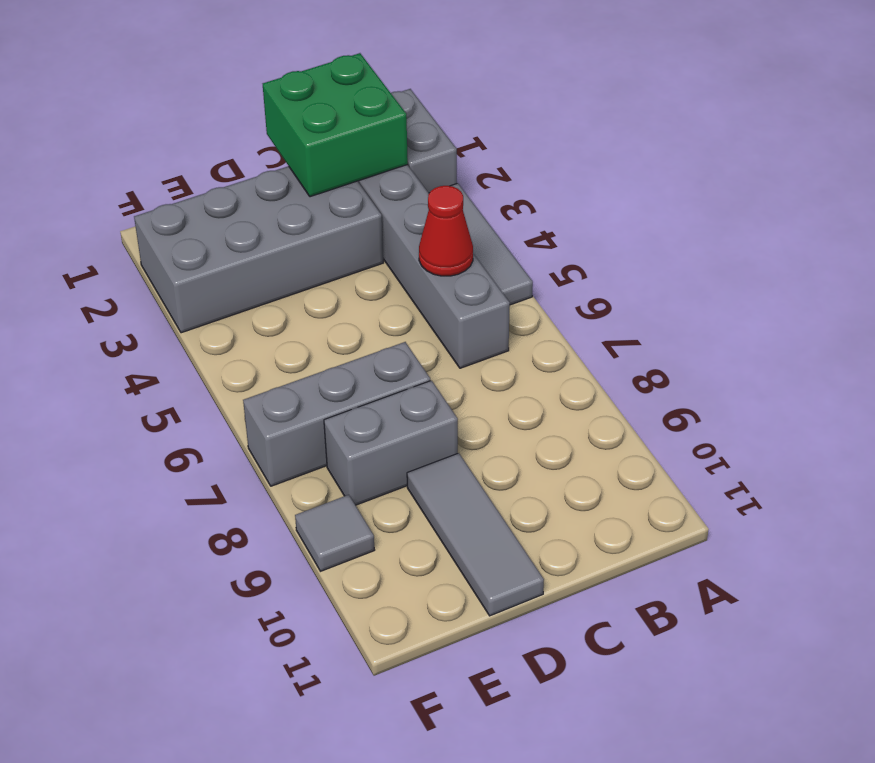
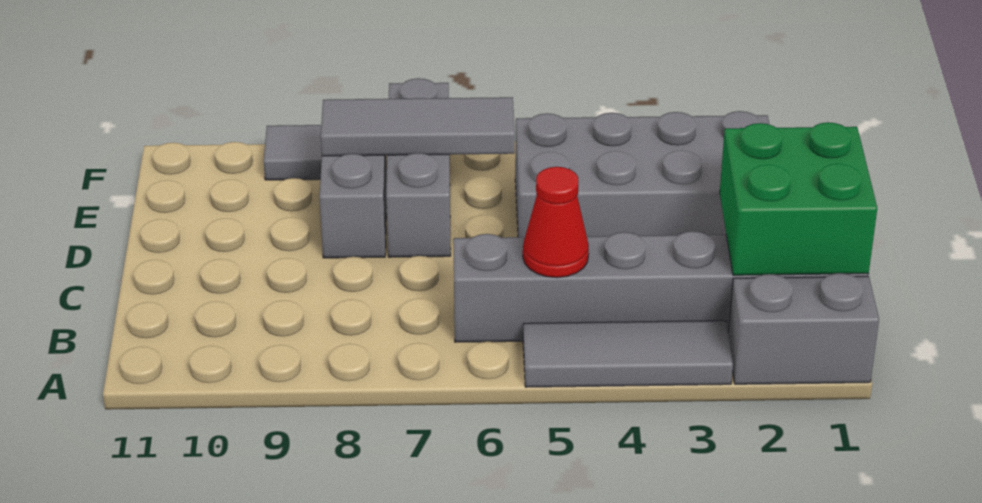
grey brick C2:F3 level 1 -> grey brick D2:E5 level 1
grey tile D9:D11 level 1 -> grey tile E6:E8 level 2

